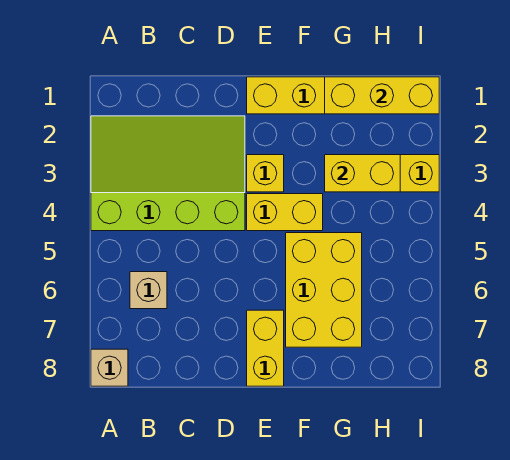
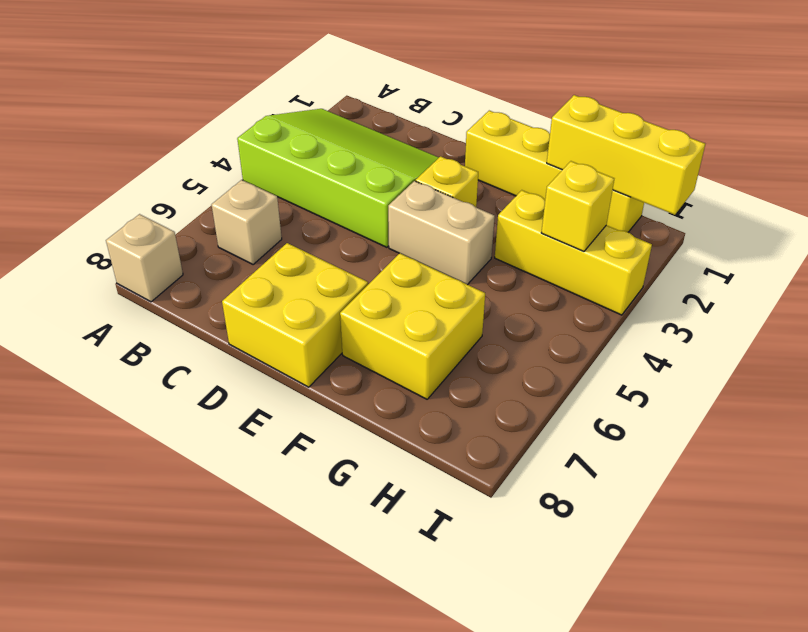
yellow brick E4:F4 level 1 -> tan brick E4:F4 level 1
yellow brick E7:E8 level 1 -> yellow brick D7:E8 level 1
yellow brick F5:G7 level 1 -> yellow brick F6:G7 level 1
yellow brick G3:H3 level 2 -> yellow brick H3 level 2

